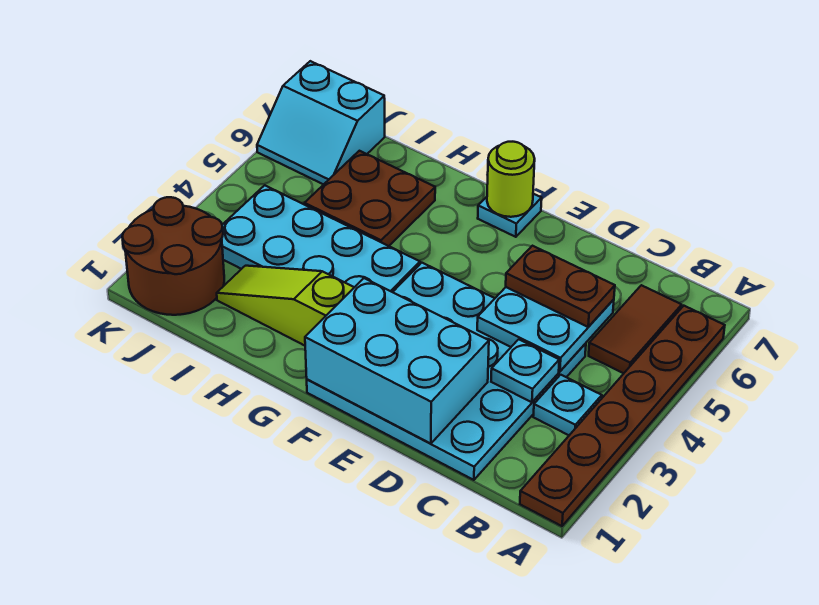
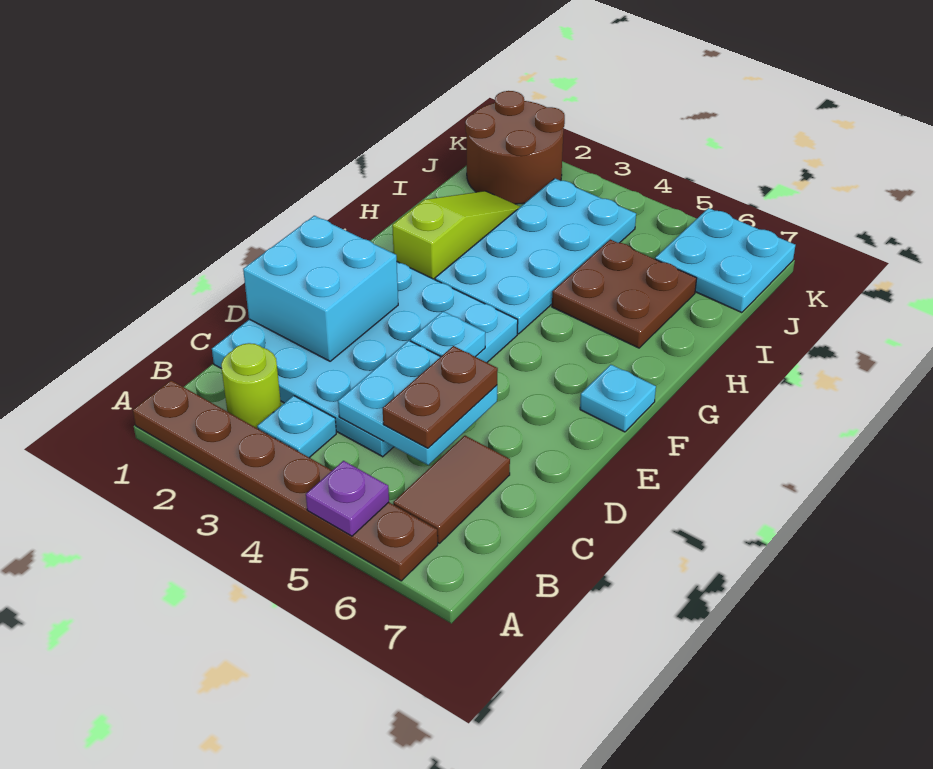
none -> purple plate A5 level 2
brown tile B5:B6 level 1 -> brown tile B6:C6 level 1
cyan plate C3 level 2 -> cyan plate E4 level 2
cyan brick D1:F2 level 2 -> cyan brick D1:E2 level 2
lime round brick F7 level 2 -> lime round brick B2 level 1
cyan slope J6:K7 level 1 top 7 -> cyan plate J6:K7 level 1

